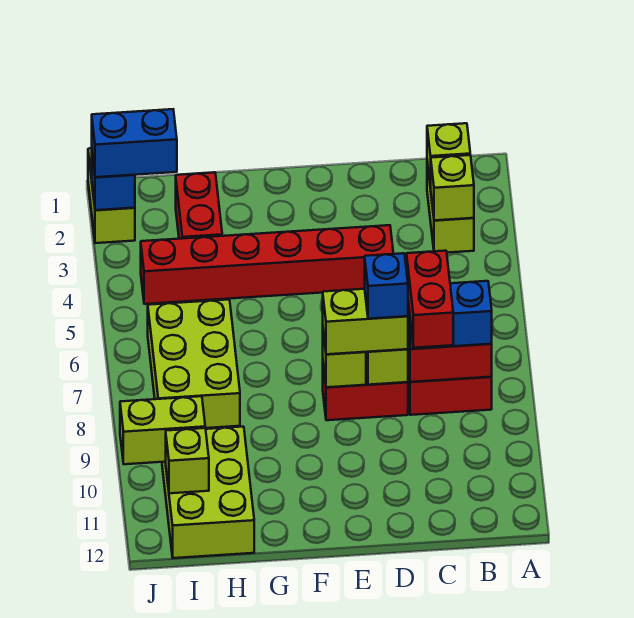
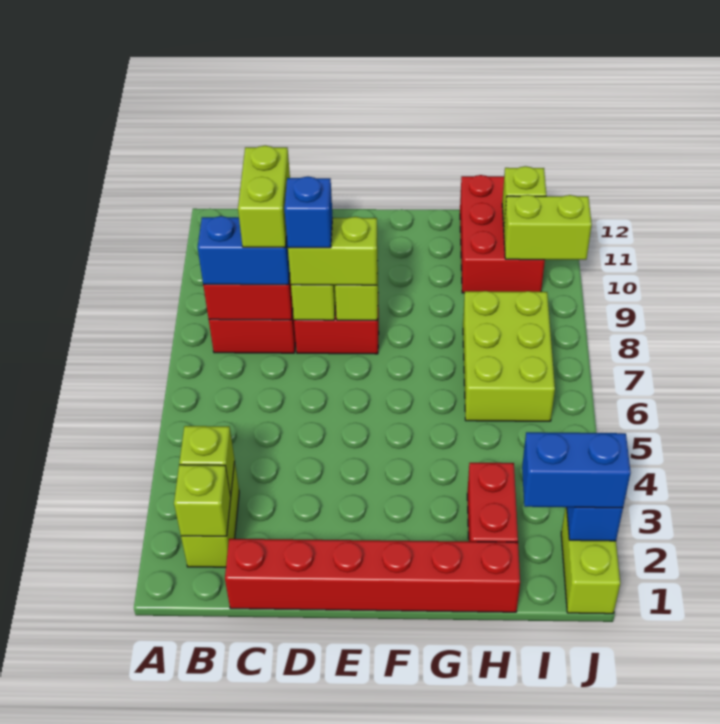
red brick C8:C9 level 4 -> lime brick C8:C9 level 4
red brick D4:I4 level 1 -> red brick C1:H1 level 1
lime brick H10:I12 level 1 -> red brick H10:I12 level 1

